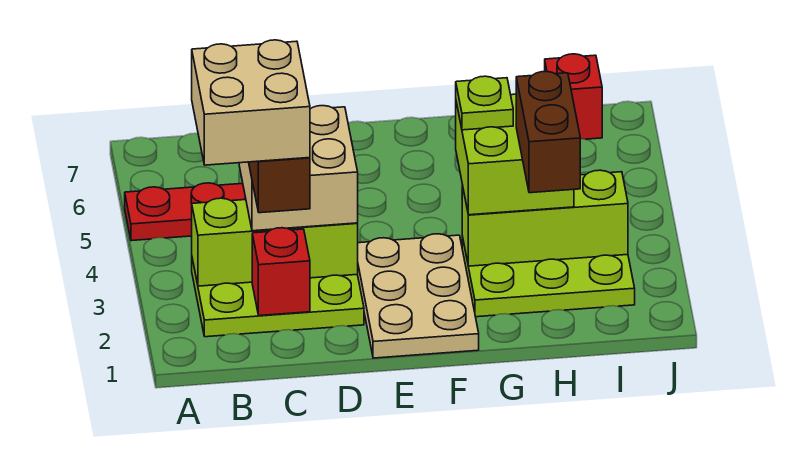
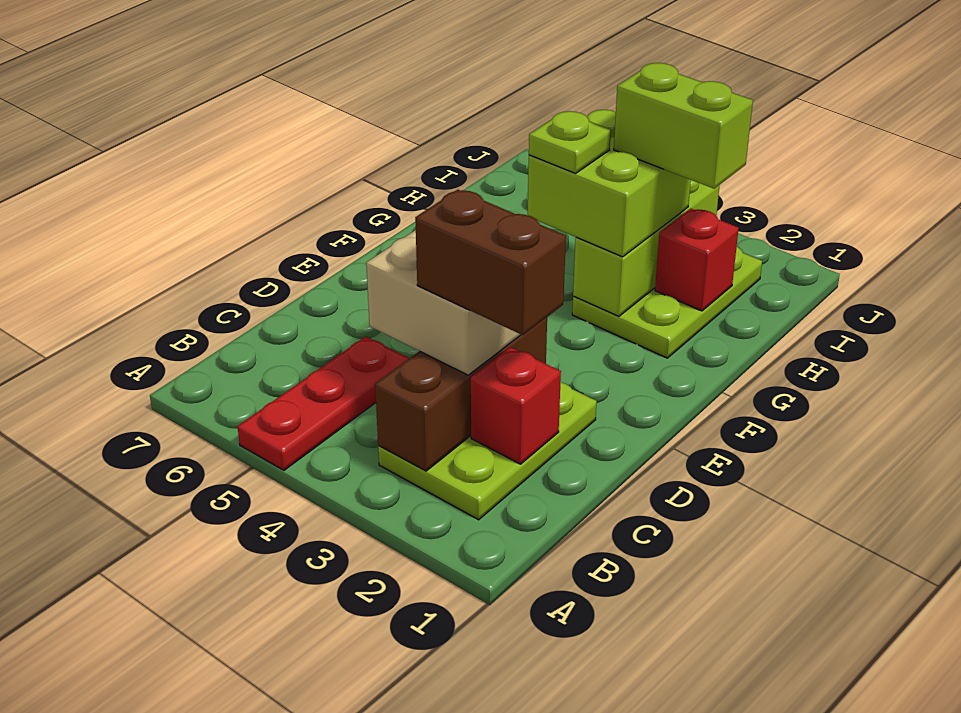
tan brick B2:C3 level 5 -> none
lime brick B3:D3 level 2 -> brown brick B3:D3 level 2
tan plate E1:F3 level 1 -> none
brown brick H2:H3 level 4 -> lime brick H2:H3 level 4
red brick I7 level 1 -> red brick H2 level 2

